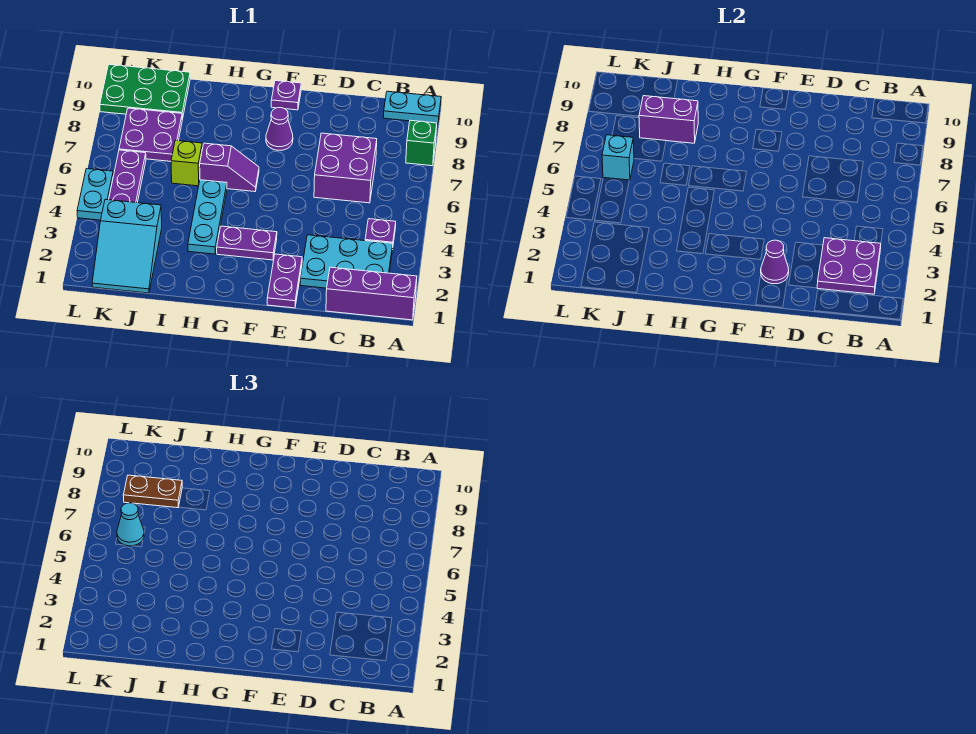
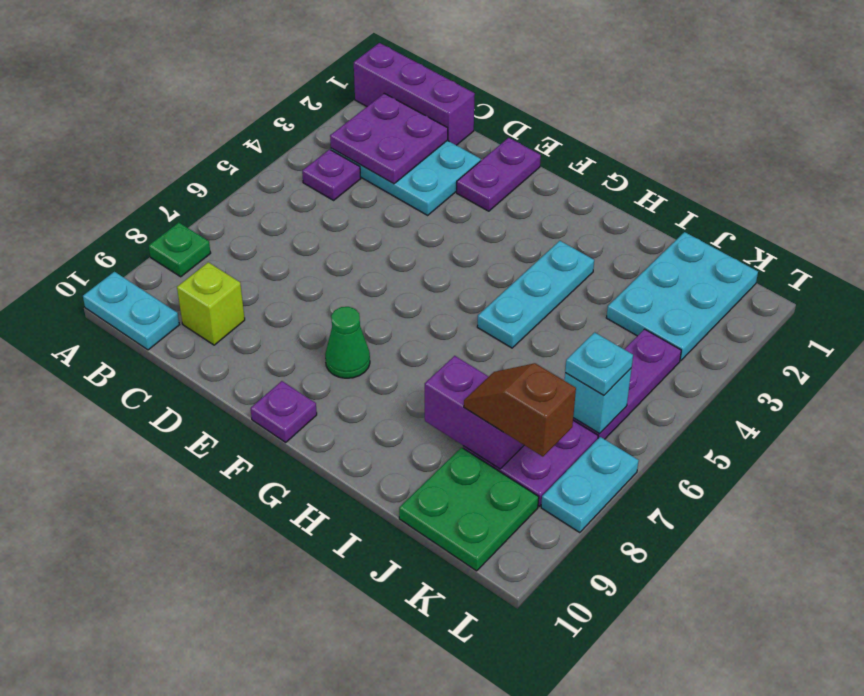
green brick A8 level 1 -> green plate A8 level 1
purple brick C6:D7 level 1 -> none
purple cone E2 level 2 -> none
purple plate F3:G3 level 1 -> none
purple cone F8 level 1 -> green cone F8 level 1
purple slope G6:H6 level 1 top H -> none
lime brick I6 level 1 -> lime brick C9 level 1
cyan slope J1:K3 level 1 top 3 -> cyan plate J1:K3 level 1
brown plate J8:K8 level 3 -> brown slope J8:K8 level 3 top K
green plate J9:L10 level 1 -> green plate J9:K10 level 1
cyan cone K6 level 3 -> cyan plate K6 level 3
cyan plate L4:L5 level 1 -> cyan plate L7:L8 level 1

